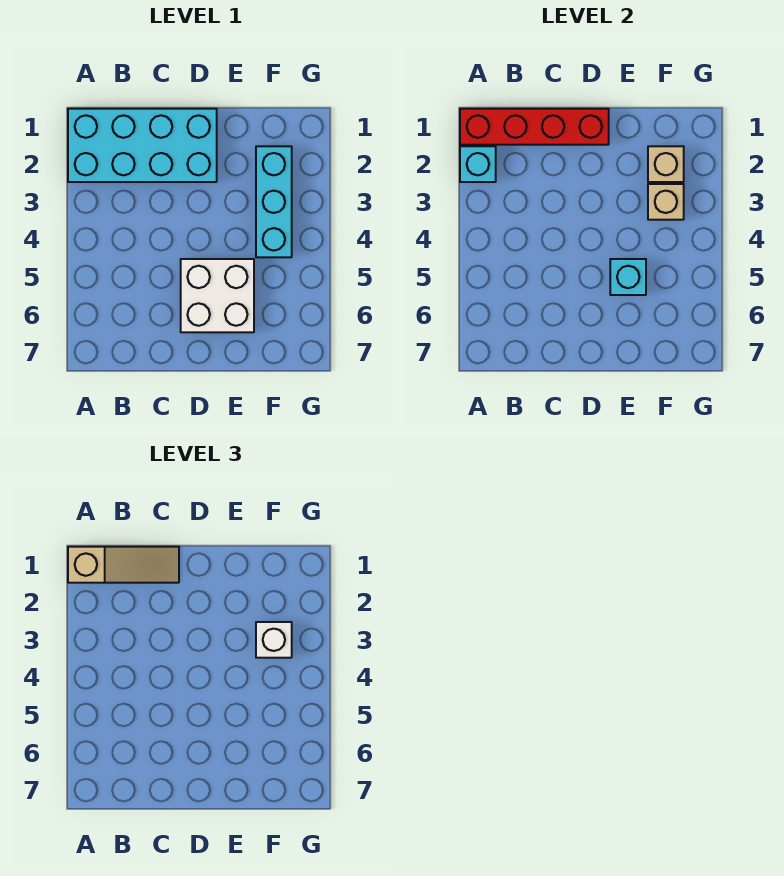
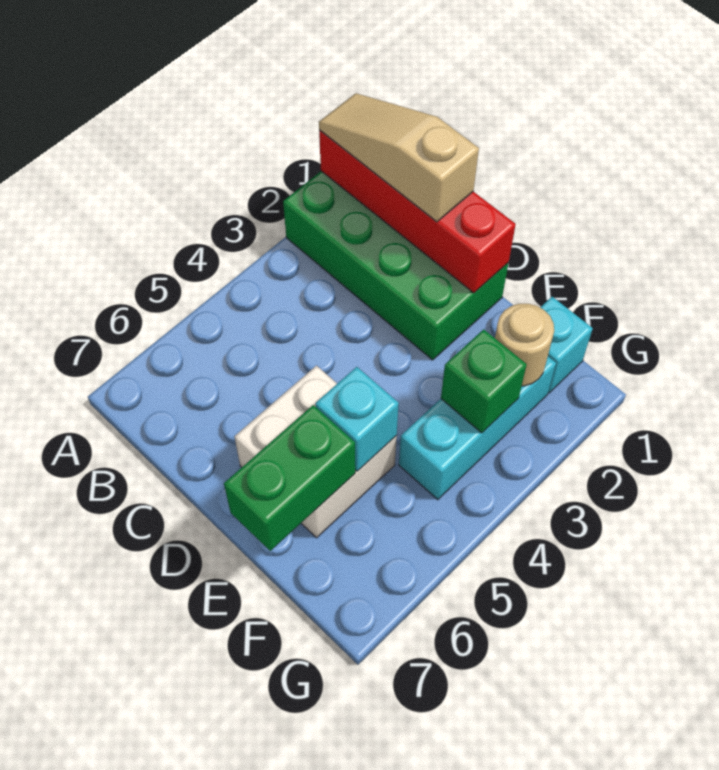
cyan brick A1:D2 level 1 -> green brick A1:D2 level 1
tan slope A1:C1 level 3 top A -> tan slope A1:C1 level 3 top C
cyan brick A2 level 2 -> cyan brick F1 level 1
none -> green brick E6:E7 level 2
tan brick F2 level 2 -> tan round brick F2 level 2
tan brick F3 level 2 -> green brick F3 level 2
white brick F3 level 3 -> none

